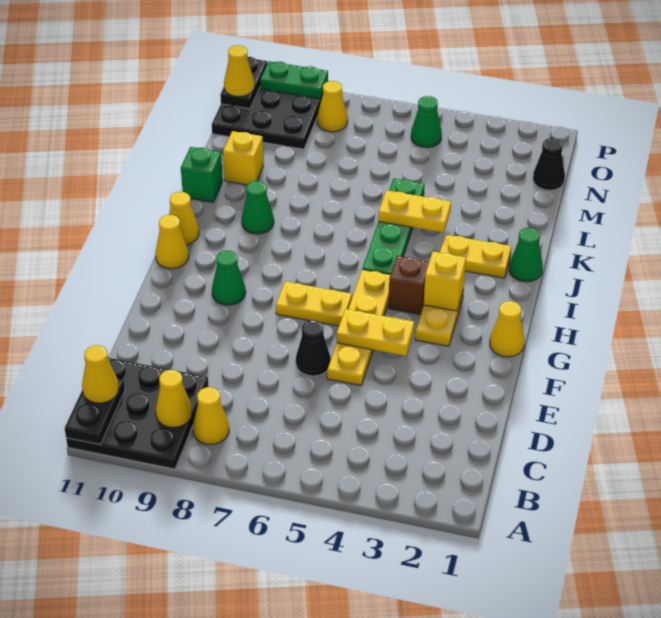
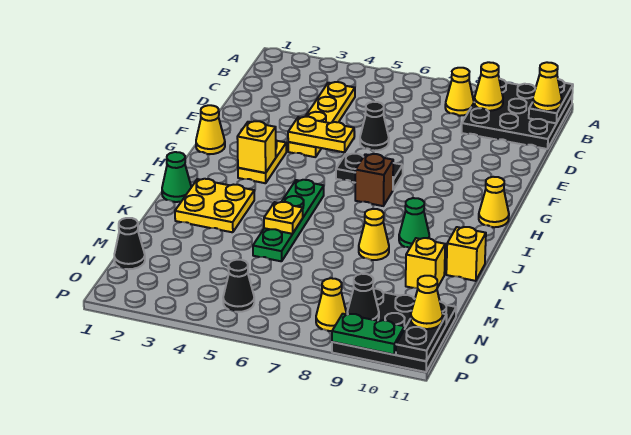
yellow plate E5:H5 level 1 -> yellow plate C4:F4 level 1
yellow plate G6:G7 level 1 -> black plate G6:G7 level 1
green cone G9 level 1 -> none
brown brick H4 level 1 -> brown brick H7 level 1
yellow cone I11 level 1 -> yellow cone K8 level 1
yellow plate J2:J3 level 1 -> yellow plate J2:K3 level 1
yellow plate K4:K5 level 2 -> yellow plate K5 level 2
green brick K11 level 1 -> yellow brick K11 level 1
green cone O5 level 1 -> black cone O5 level 1
none -> black cone O9 level 2

